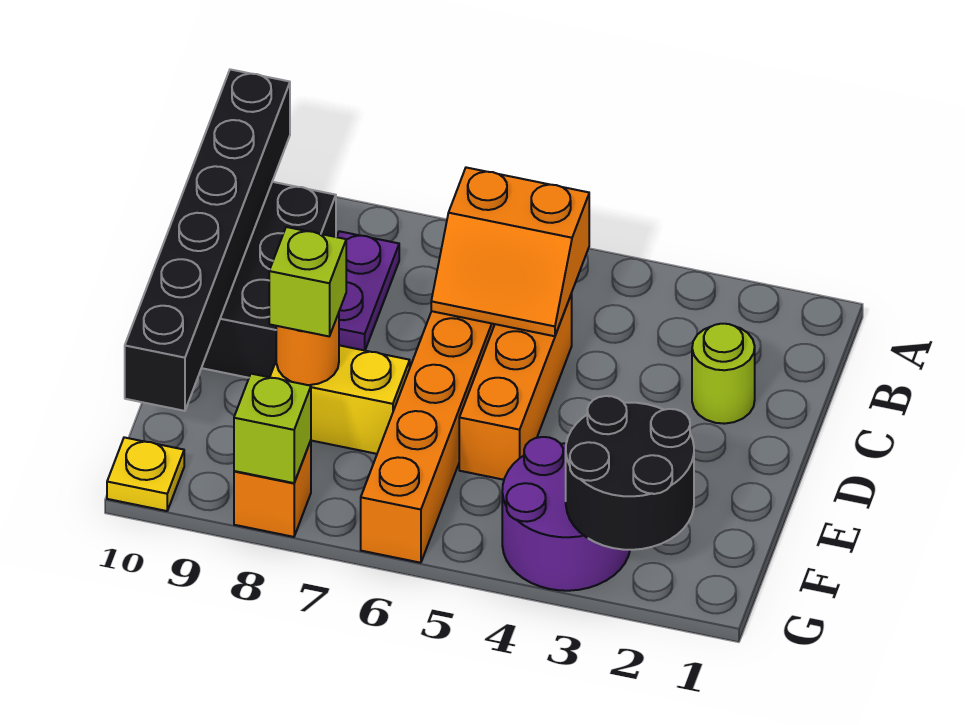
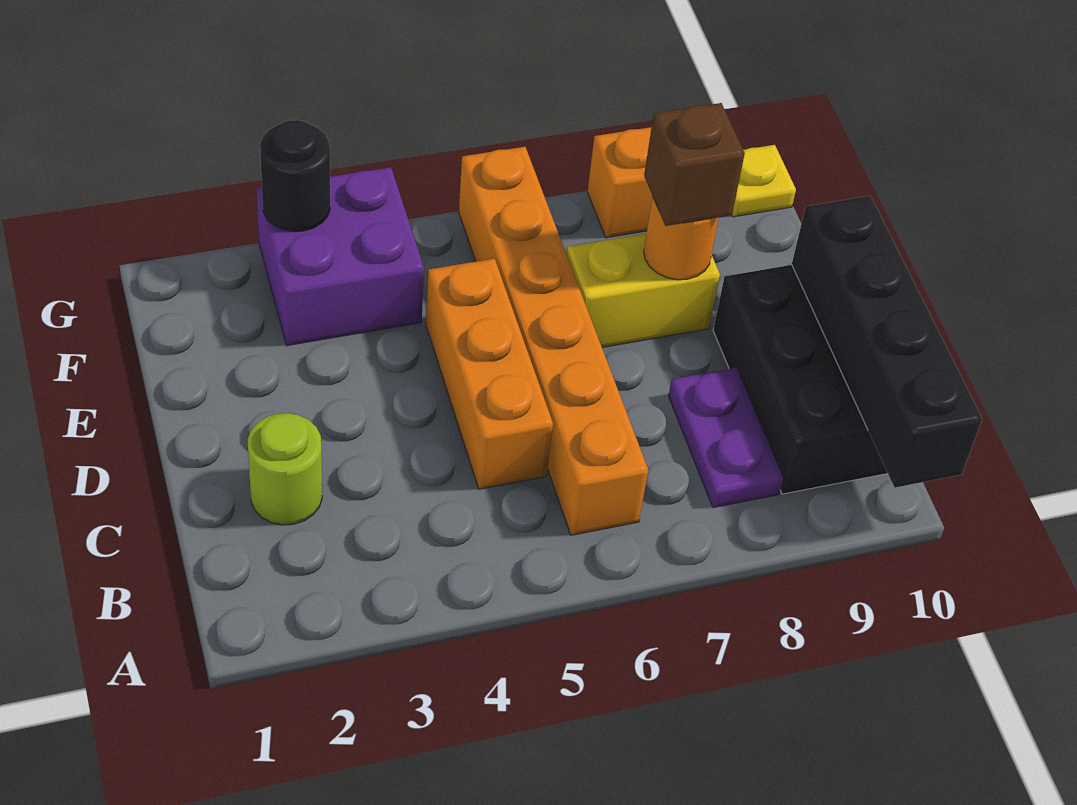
black brick A10:F10 level 2 -> black brick A10:D10 level 2
orange slope B5:C6 level 2 top B -> none
lime brick E8 level 3 -> brown brick E8 level 3
black round brick F2:G3 level 2 -> black round brick G3 level 2
purple round brick F3:G4 level 1 -> purple brick F3:G4 level 1
lime brick G8 level 2 -> none

